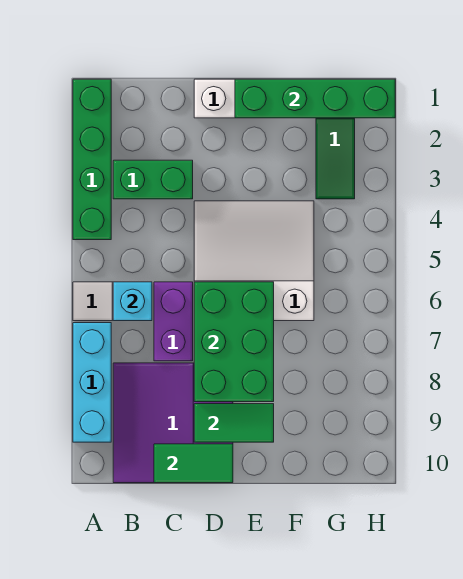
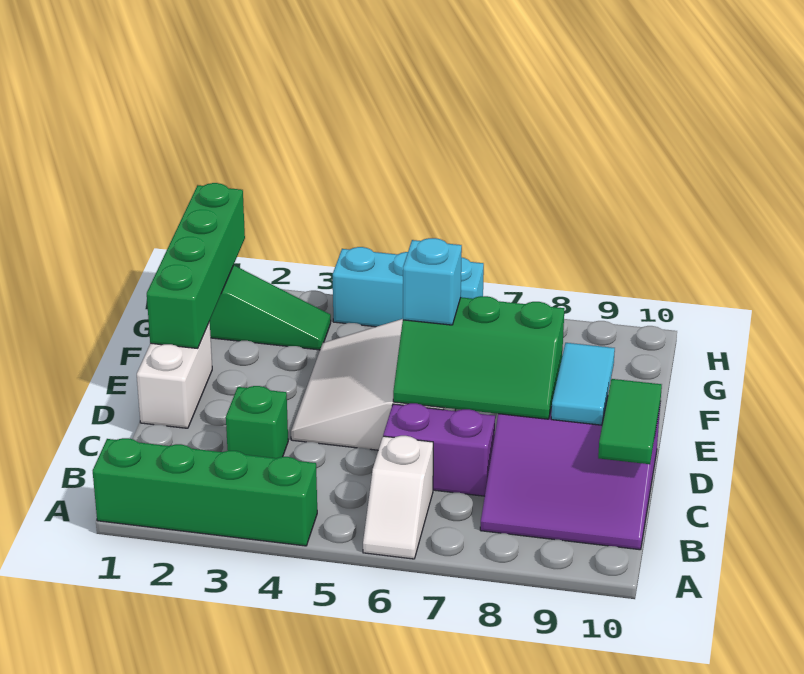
cyan brick A7:A9 level 1 -> cyan brick H4:H6 level 1
green brick B3:C3 level 1 -> green brick C3 level 1
cyan brick B6 level 2 -> cyan brick E6 level 3
green brick D6:E8 level 2 -> green slope D6:E8 level 2 top E
green tile D9:E9 level 2 -> cyan tile D9:E9 level 2

